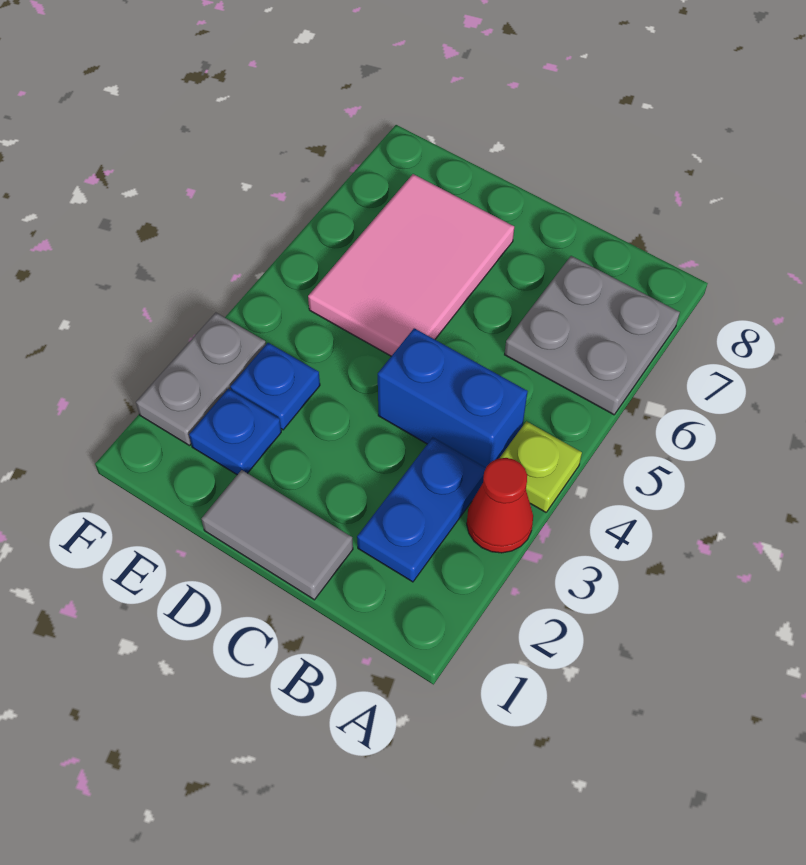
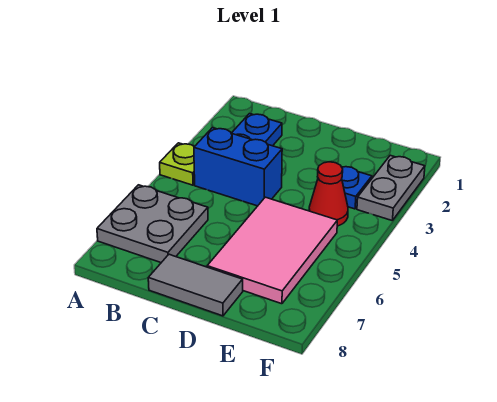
red cone A3 level 1 -> red cone E4 level 1
grey tile C1:D1 level 1 -> grey tile C8:D8 level 1
blue plate E2 level 1 -> none

